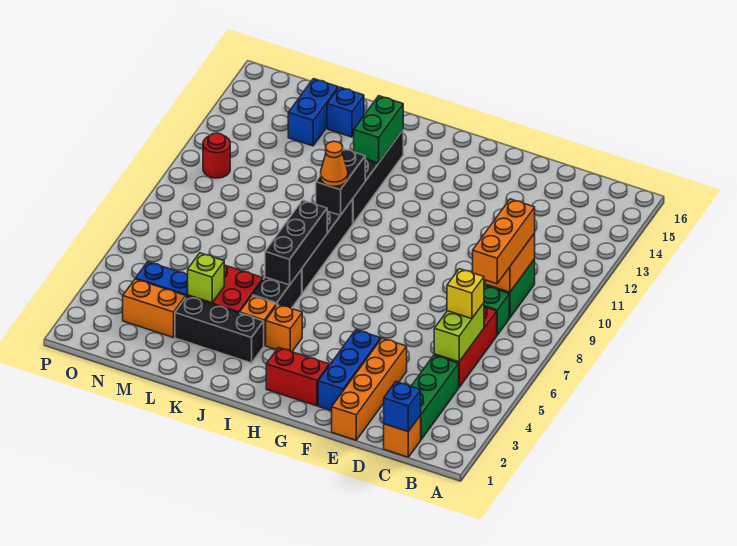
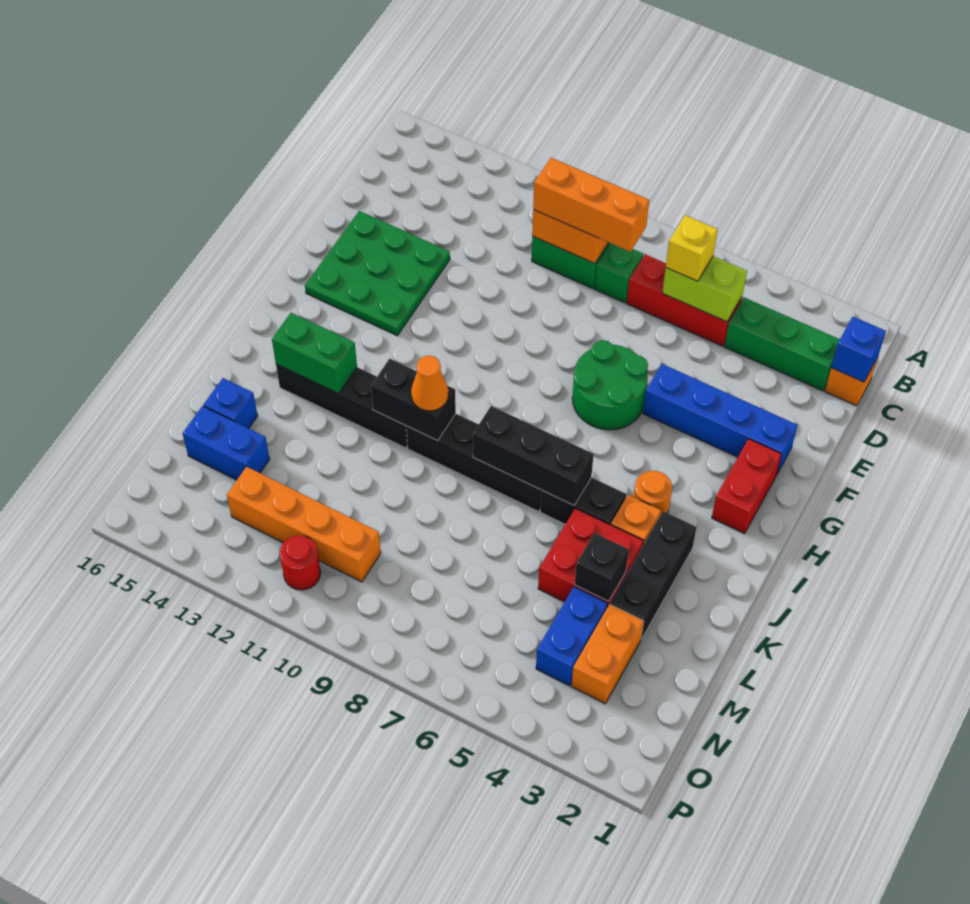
orange brick E1:E4 level 1 -> orange brick N10:N13 level 1
none -> green plate E13:G15 level 1
blue brick F2:F4 level 1 -> blue brick F2:F5 level 1
none -> green round brick F6:G7 level 1
orange brick I4 level 1 -> orange round brick I4 level 1
lime brick L4 level 2 -> black brick L4 level 2

